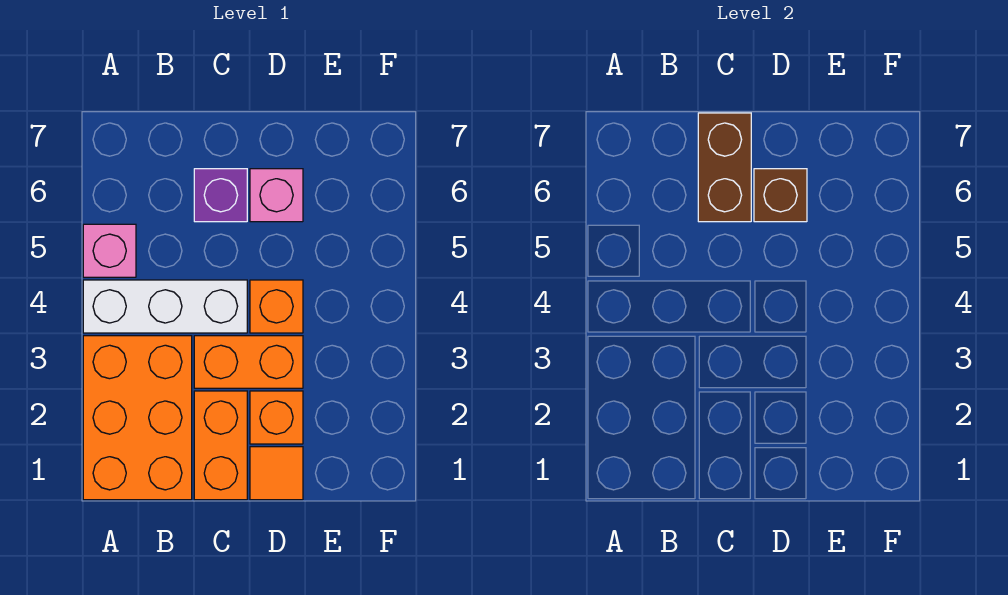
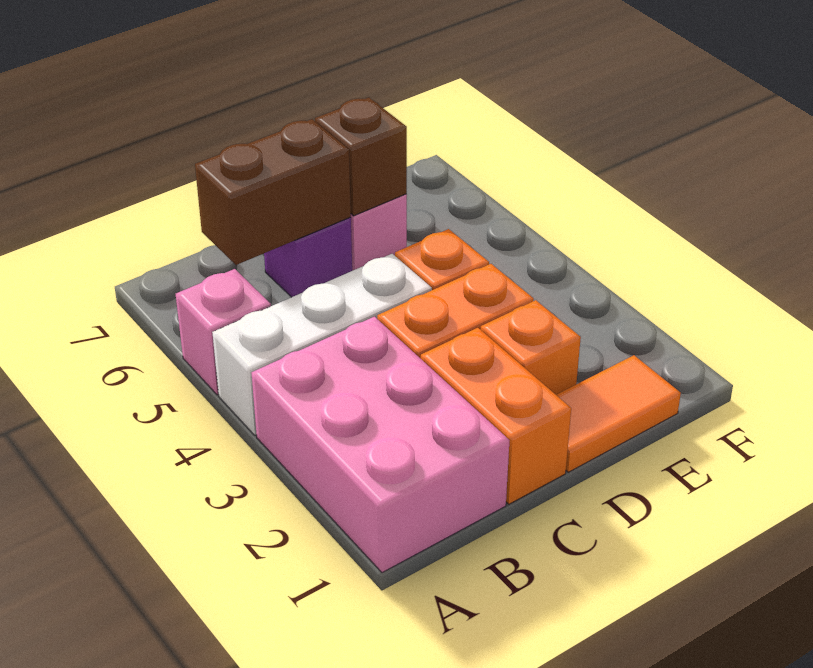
orange brick A1:B3 level 1 -> pink brick A1:B3 level 1
brown brick C6:C7 level 2 -> brown brick B6:C6 level 2
orange tile D1 level 1 -> orange tile D1:E1 level 1

